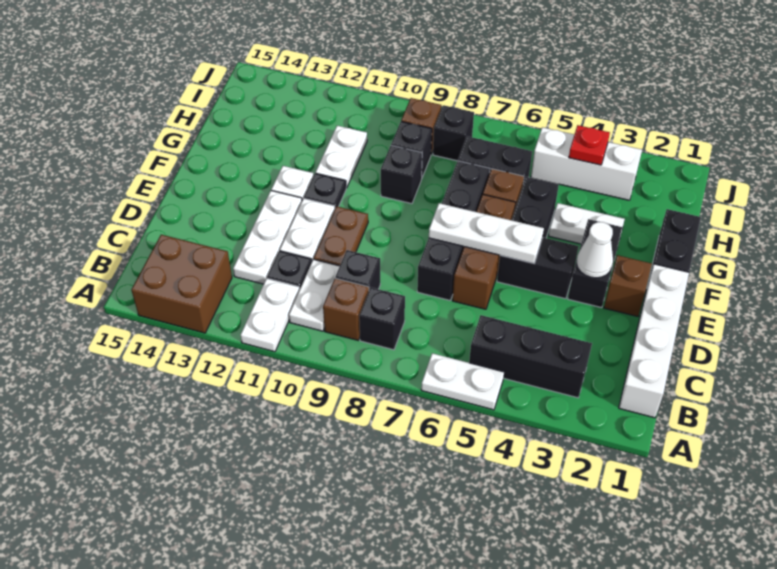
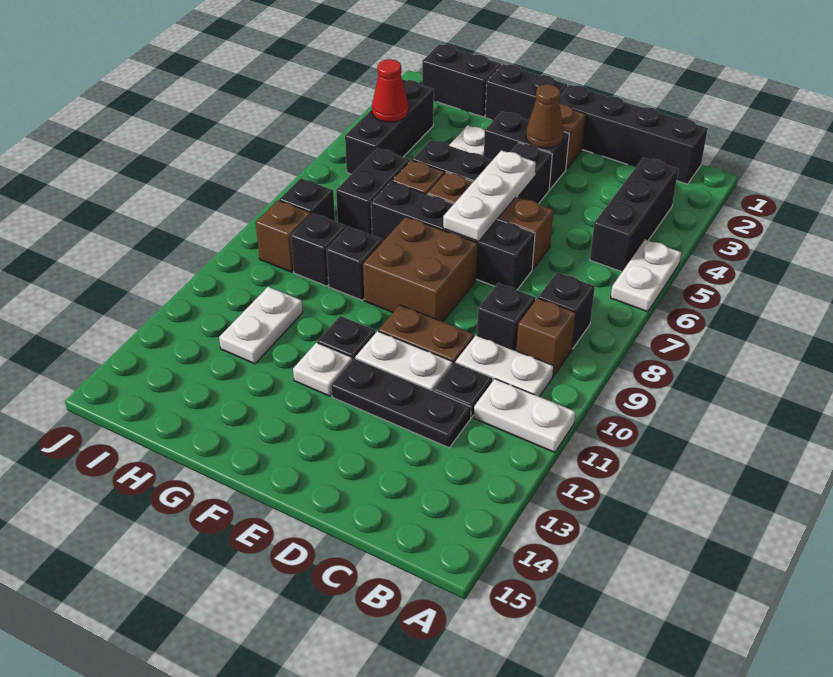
brown brick A13:B14 level 1 -> brown brick E8:F9 level 1
white brick B1:E1 level 1 -> black brick B1:E1 level 1
white plate C12:E12 level 1 -> black plate C12:E12 level 1
white cone E3 level 2 -> brown cone E3 level 2
white plate G11:H11 level 1 -> white plate H11:H12 level 1
none -> black brick H1:I1 level 1
white brick I3:I5 level 1 -> black brick I3:I5 level 1
red plate I4 level 2 -> red cone I4 level 2

